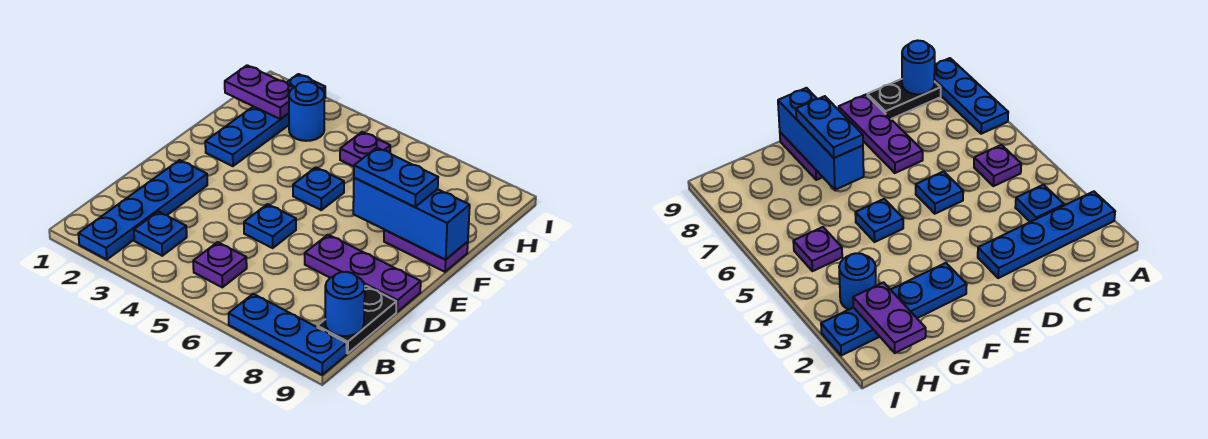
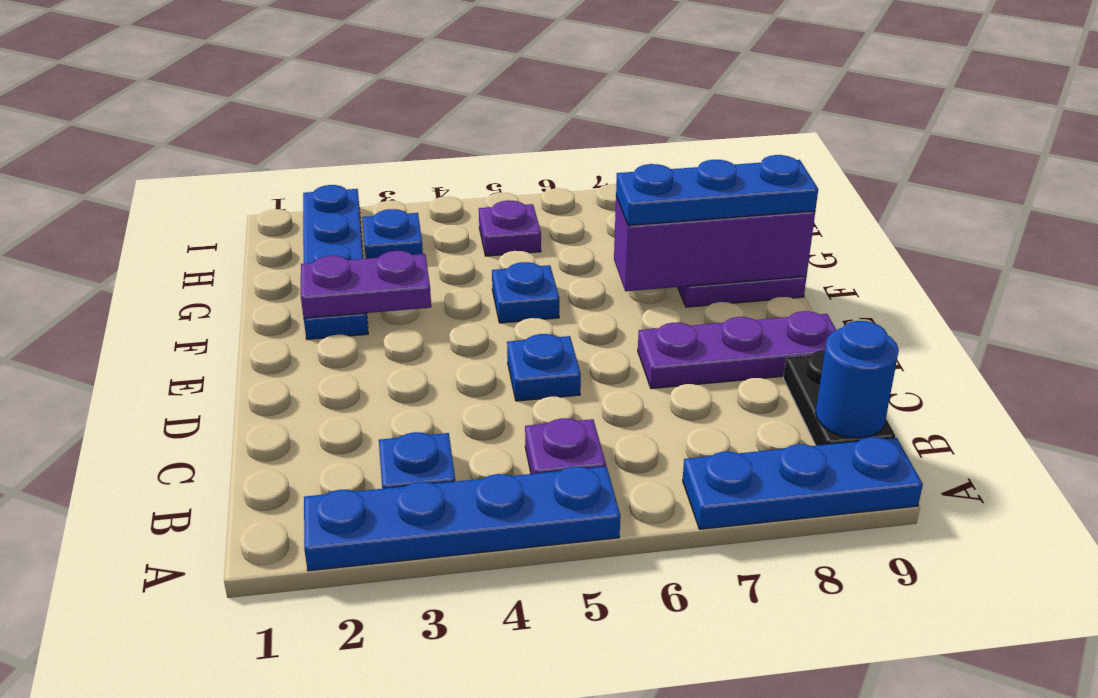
blue plate A2:D2 level 1 -> blue plate A2:A5 level 1
blue brick F7:F9 level 2 -> purple brick F7:F9 level 2
blue plate F7:F8 level 3 -> blue plate F7:F9 level 3
purple plate H1:H2 level 2 -> purple plate F2:F3 level 2
blue round brick H3 level 1 -> blue plate H3 level 1

